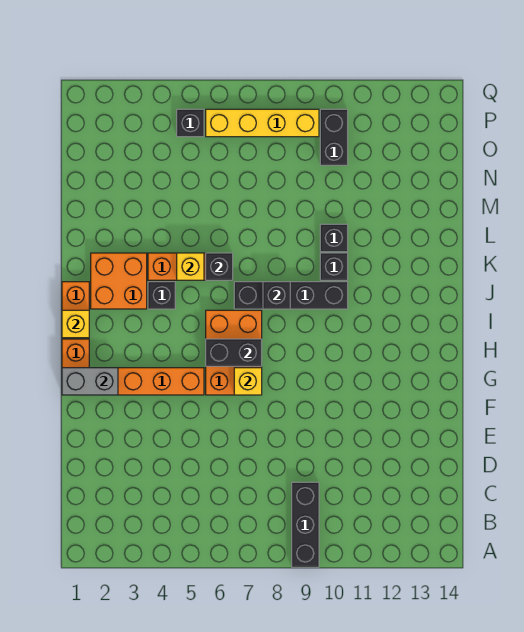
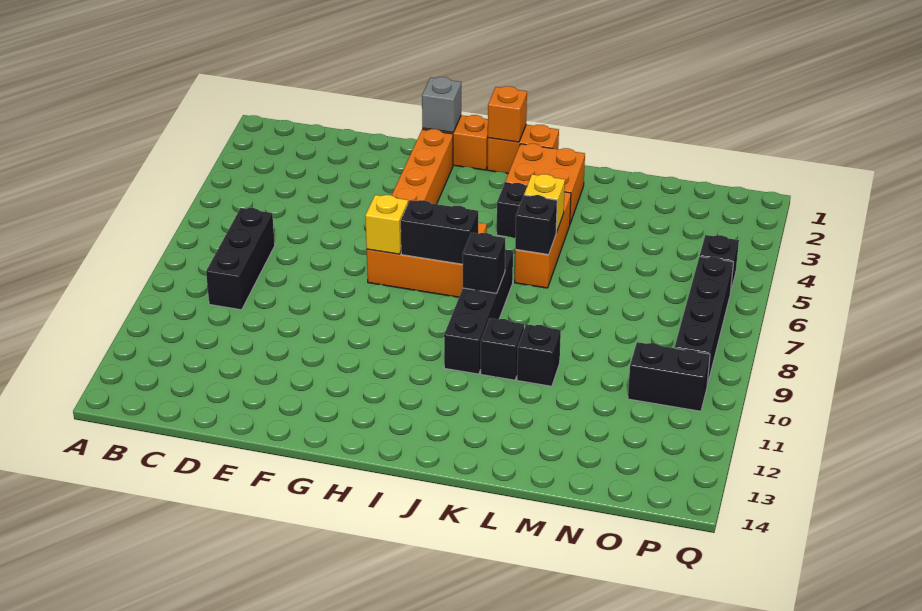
black brick A9:C9 level 1 -> black brick C7:C9 level 1
grey brick G1:G2 level 2 -> grey brick G1 level 2
black brick H6:H7 level 2 -> black brick H7:I7 level 2
yellow brick I1 level 2 -> orange brick I1 level 2
yellow brick P6:P9 level 1 -> black brick P6:P9 level 1

